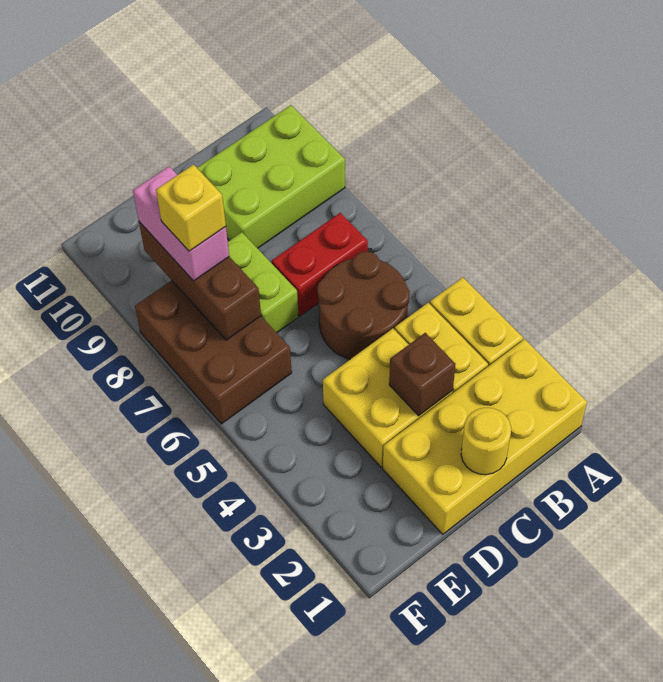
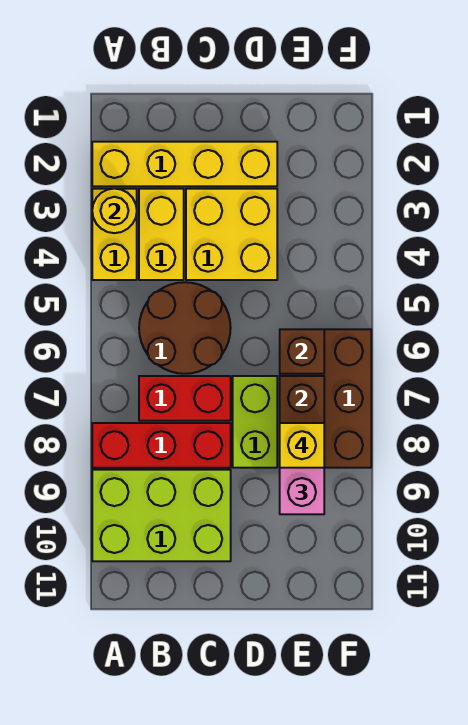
yellow brick A1:D2 level 1 -> yellow brick A2:D2 level 1
none -> red brick A8:C8 level 1
yellow round brick C1 level 2 -> yellow round brick A3 level 2
brown brick C3 level 2 -> brown brick E6 level 2

